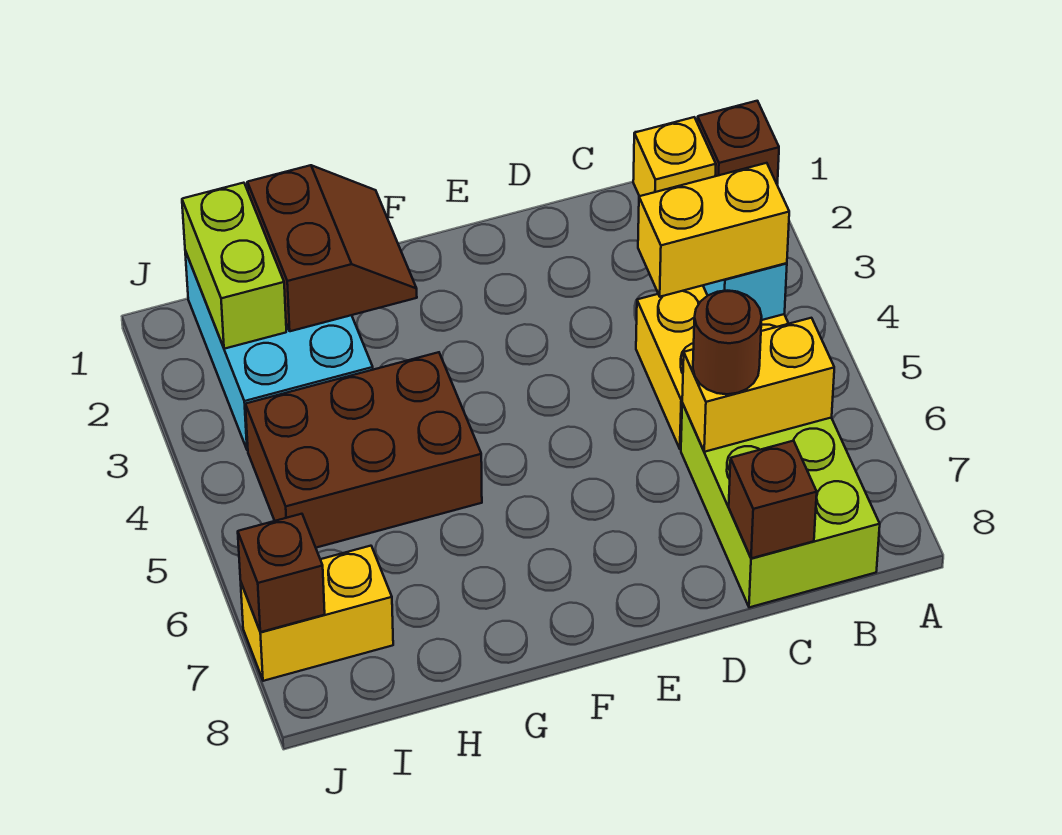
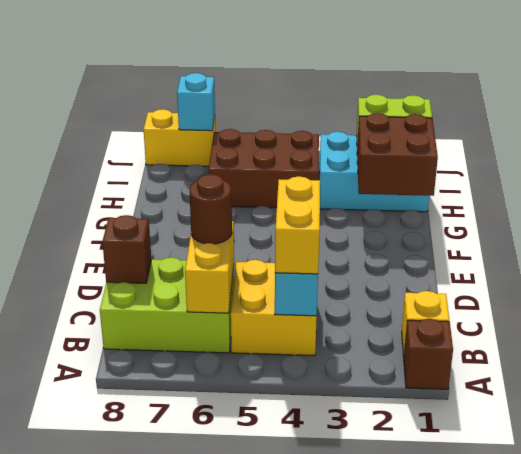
brown slope G1:H2 level 2 top H -> brown brick G1:H2 level 2
brown brick G4:I5 level 1 -> brown brick H4:I6 level 1
yellow brick I7:J7 level 1 -> yellow brick J7:J8 level 1
brown brick J7 level 2 -> cyan brick J7 level 2

